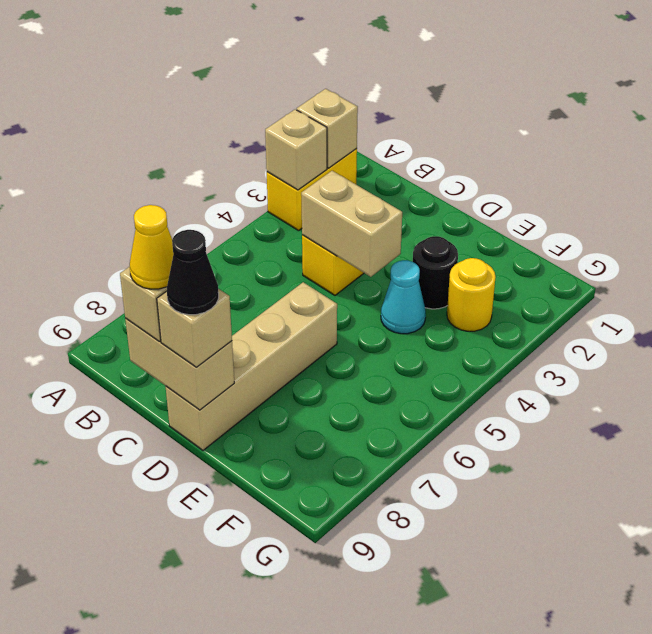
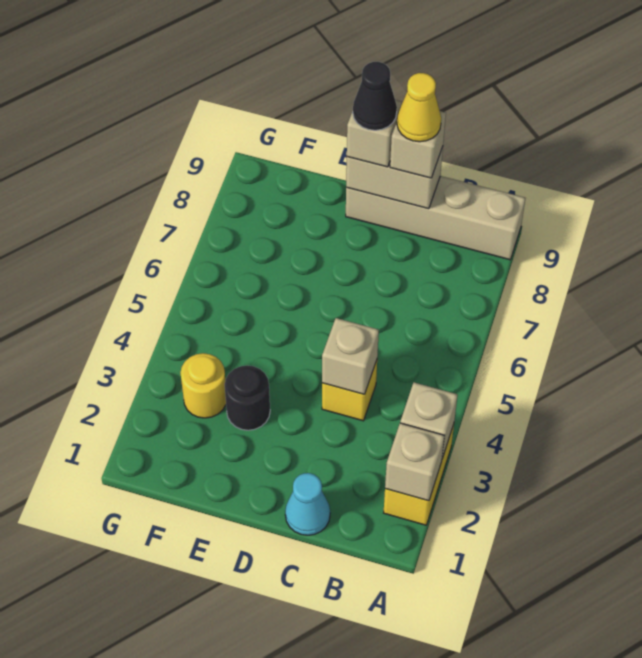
tan brick C4:D4 level 2 -> tan brick C4 level 2
tan brick D6:D9 level 1 -> tan brick A9:D9 level 1
cyan cone E4 level 1 -> cyan cone C1 level 1

